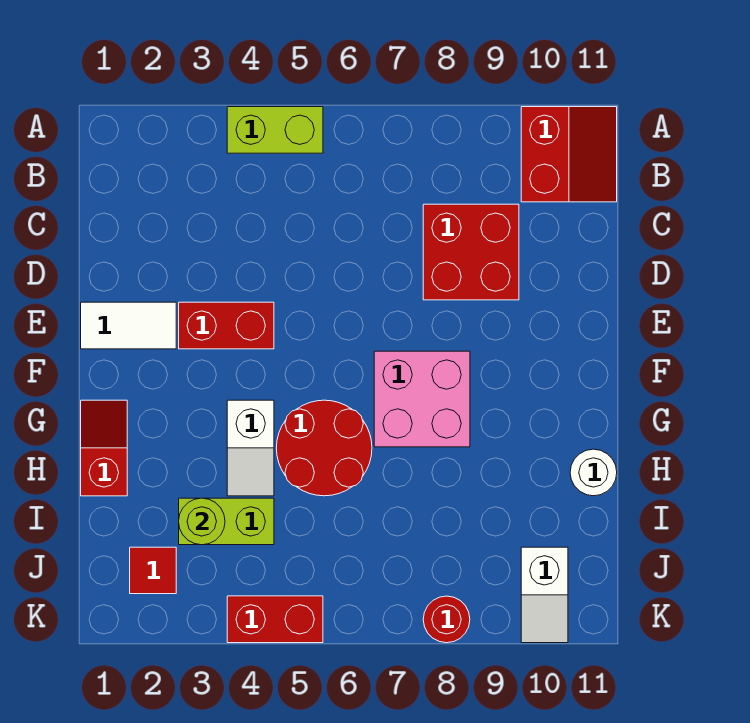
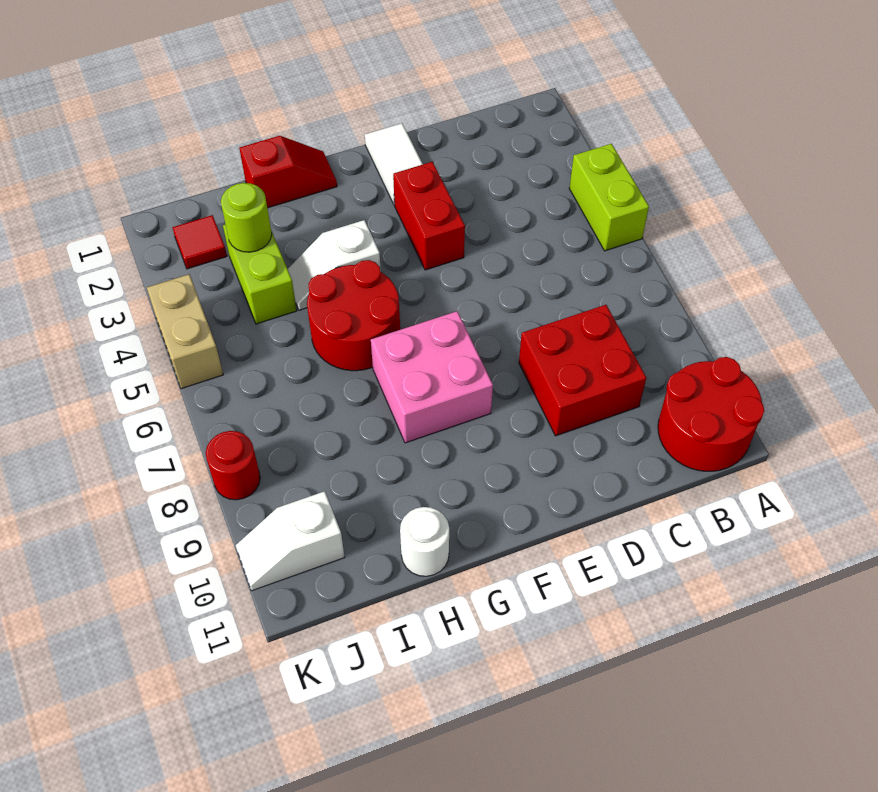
red slope A10:B11 level 1 top 10 -> red round brick A10:B11 level 1
red brick K4:K5 level 1 -> tan brick K4:K5 level 1

